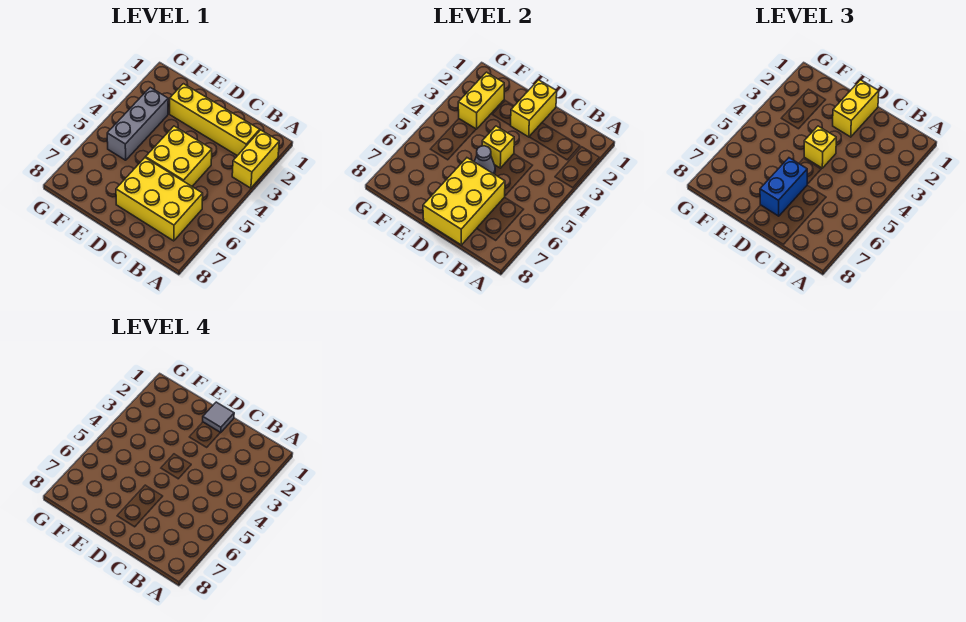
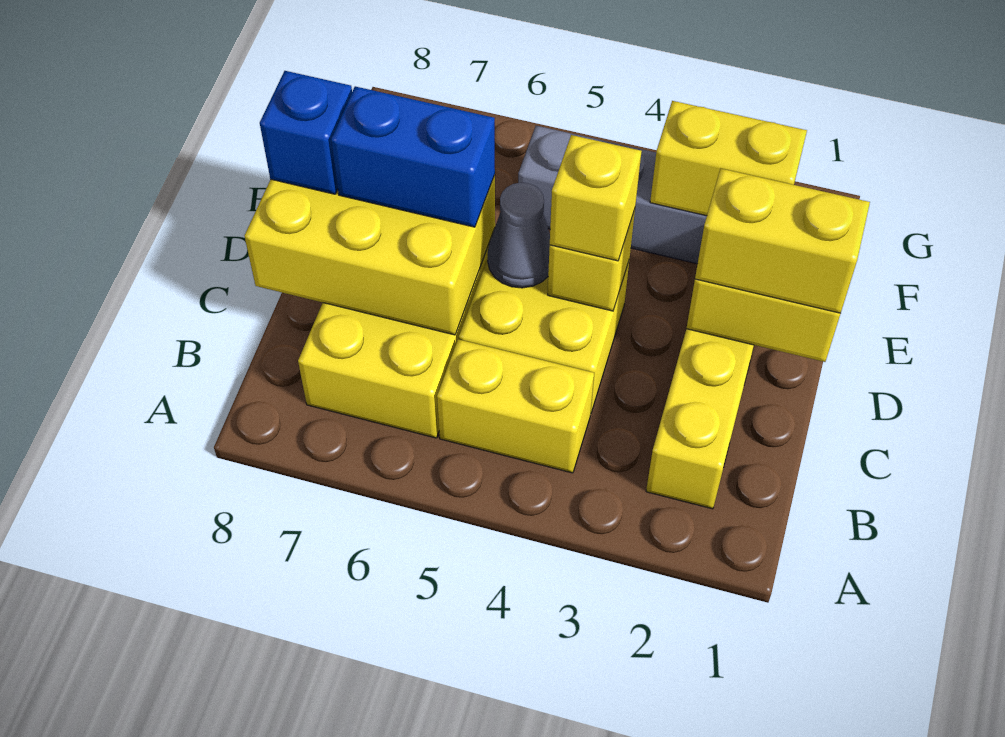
yellow brick A2:A3 level 1 -> yellow brick B4:B5 level 1
grey tile D1 level 4 -> none
none -> blue brick D8 level 3

